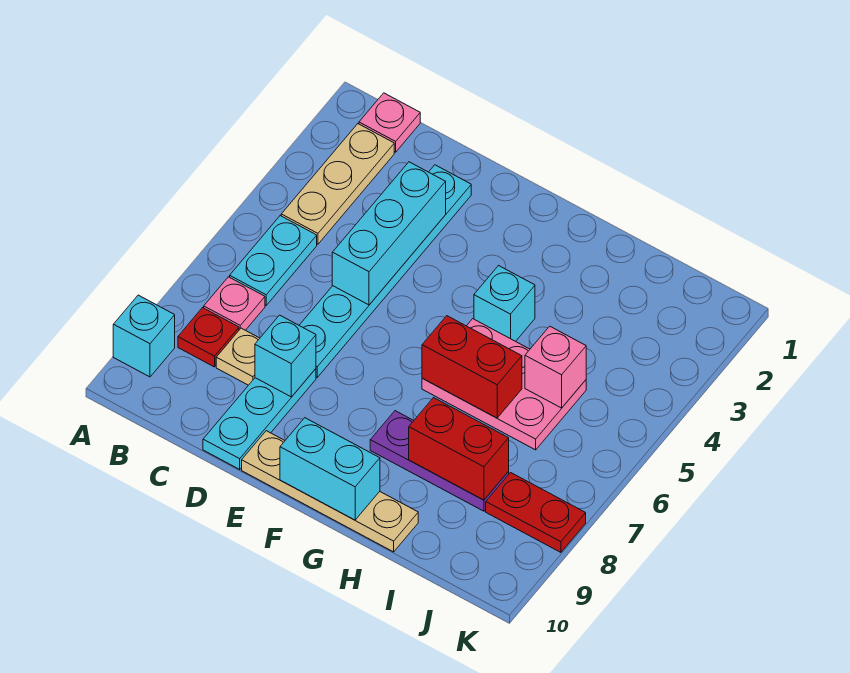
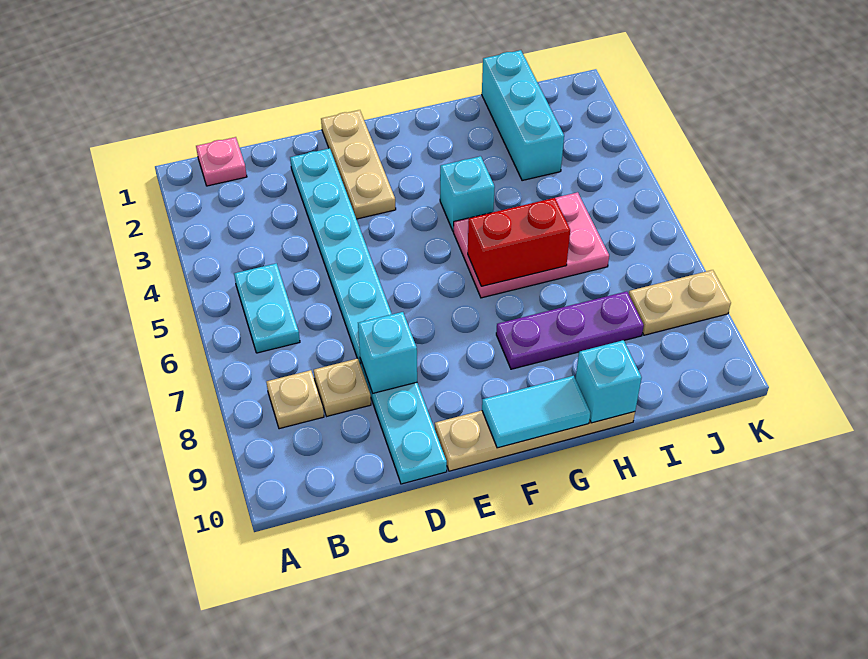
cyan brick A9 level 1 -> cyan brick H10 level 2
tan plate B2:B4 level 1 -> tan plate E1:E3 level 1
pink plate B7 level 1 -> none
red plate B8 level 1 -> tan plate B8 level 1
cyan brick D3:D5 level 2 -> cyan brick I1:I3 level 1
cyan brick F10:G10 level 2 -> cyan tile F10:G10 level 2
red brick H8:I8 level 2 -> none
pink brick I5 level 2 -> none
red plate J8:K8 level 1 -> tan plate J8:K8 level 1

